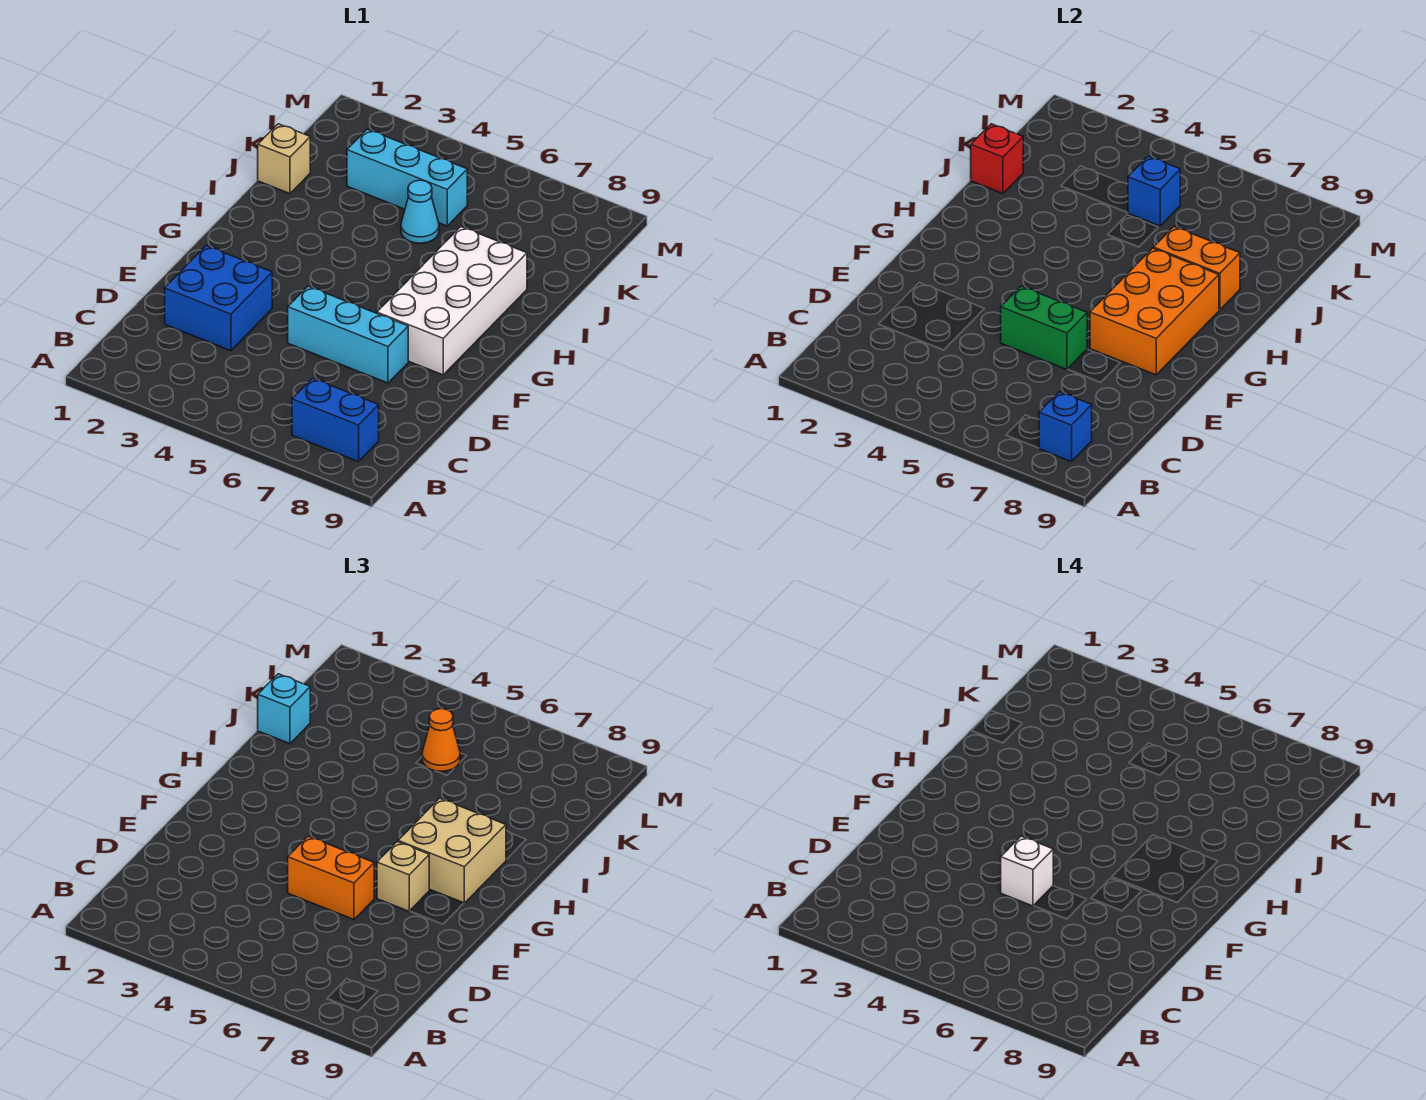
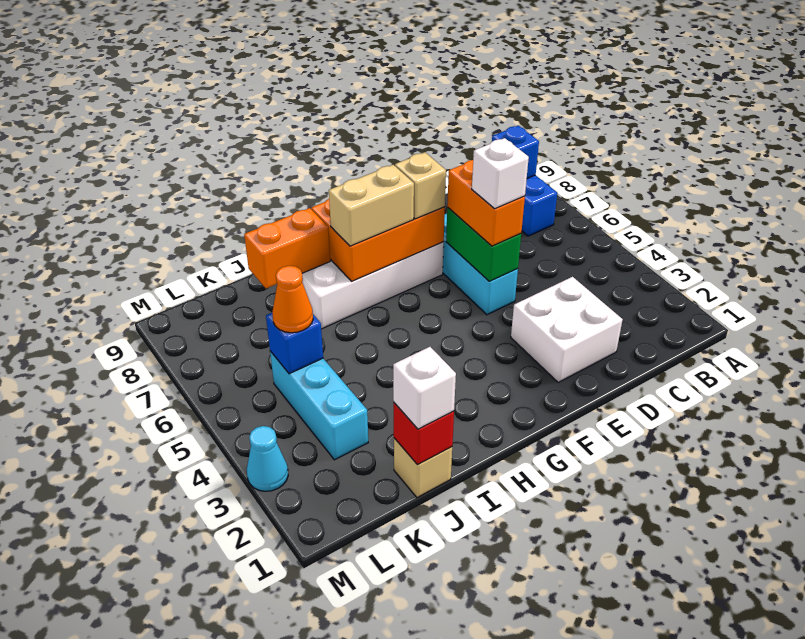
blue brick D2:E3 level 1 -> white brick D2:E3 level 1
tan brick G7:H8 level 3 -> tan brick G7:H7 level 3
orange brick I7:I8 level 2 -> orange brick I8:J8 level 2
cyan brick J1 level 3 -> white brick J1 level 3
cyan cone J5 level 1 -> cyan cone M3 level 1

